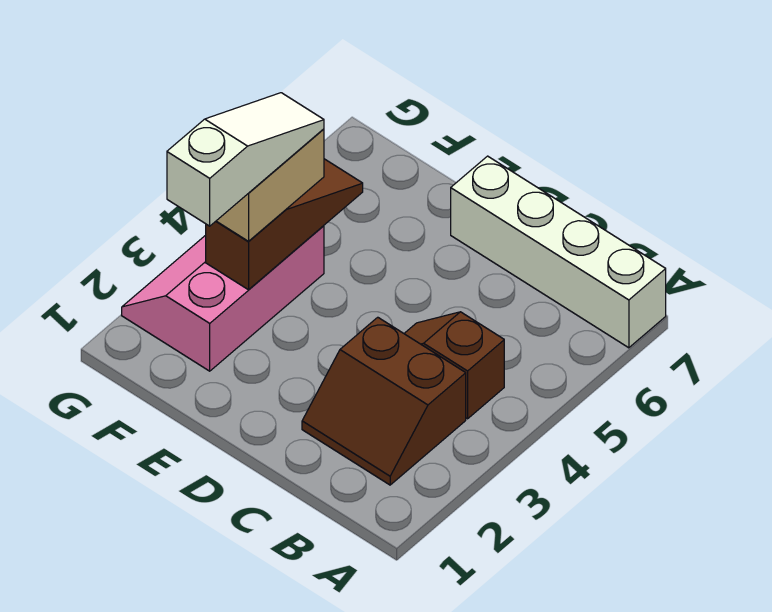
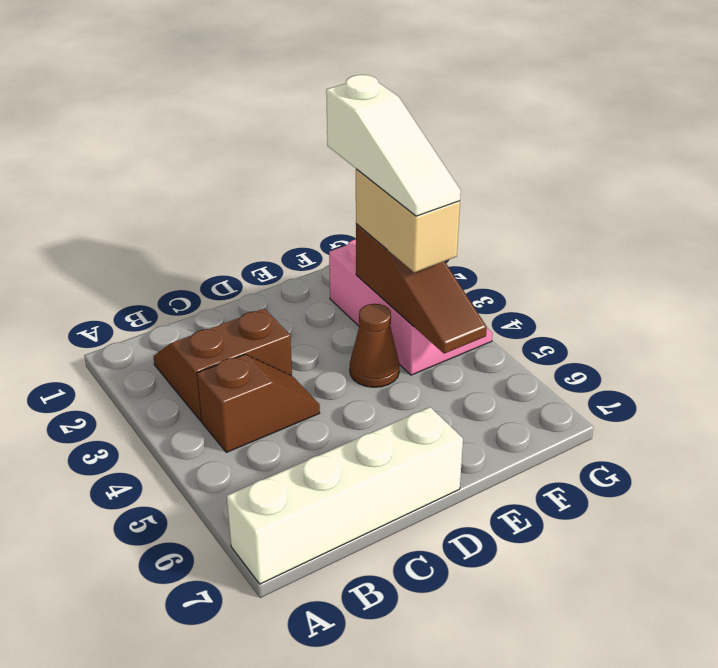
none -> brown cone E4 level 1

